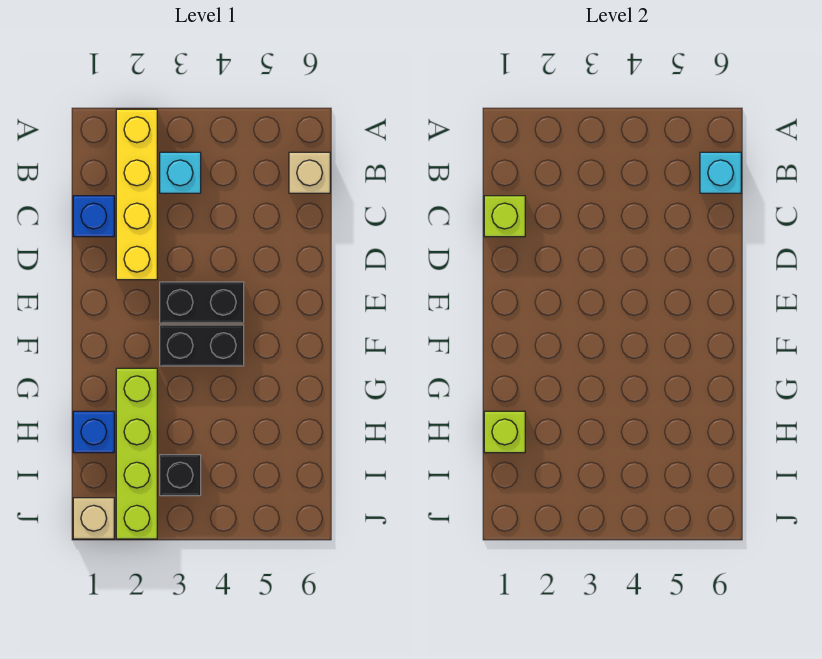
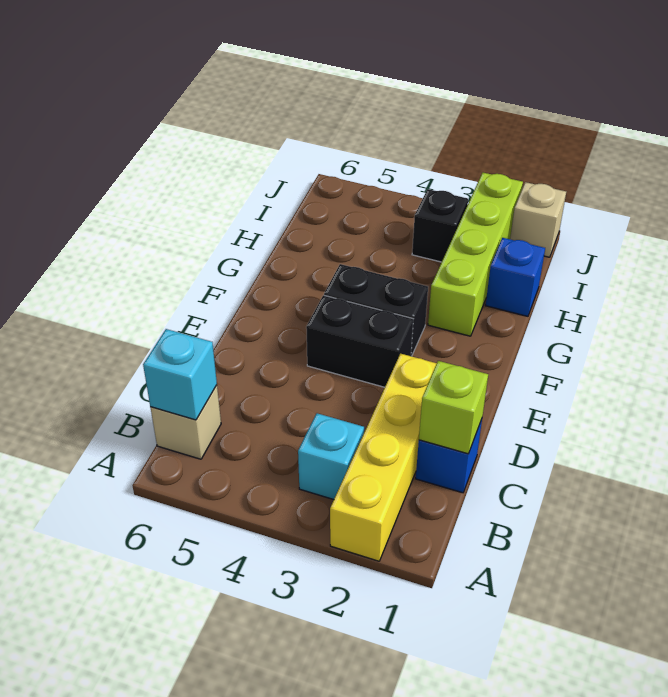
lime brick H1 level 2 -> none

